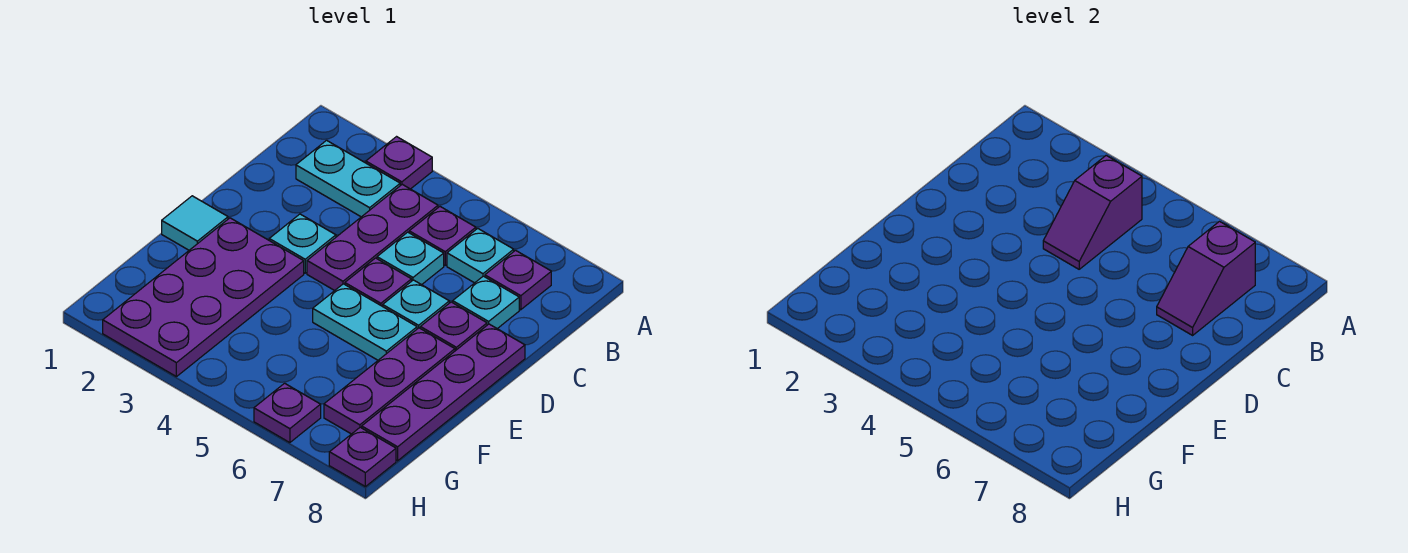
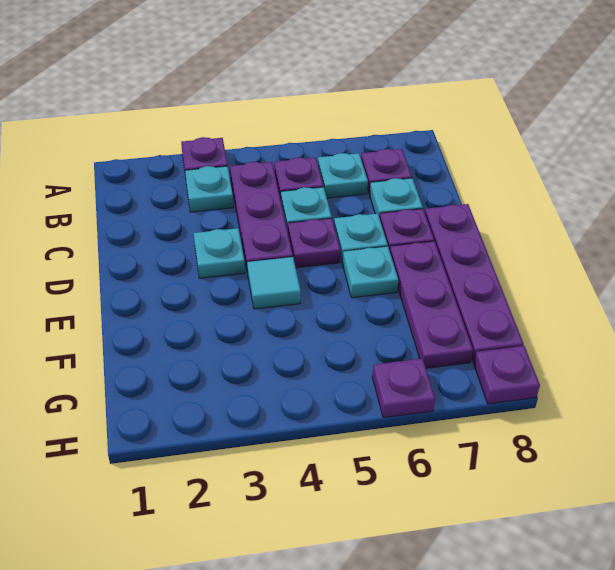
cyan plate B2:B3 level 1 -> cyan plate B3 level 1
purple slope B4:C4 level 2 top B -> none
purple slope B7:C7 level 2 top B -> none
cyan tile E1 level 1 -> cyan tile E4 level 1
purple plate E2:H3 level 1 -> none
cyan plate E5:E6 level 1 -> cyan plate E6 level 1

